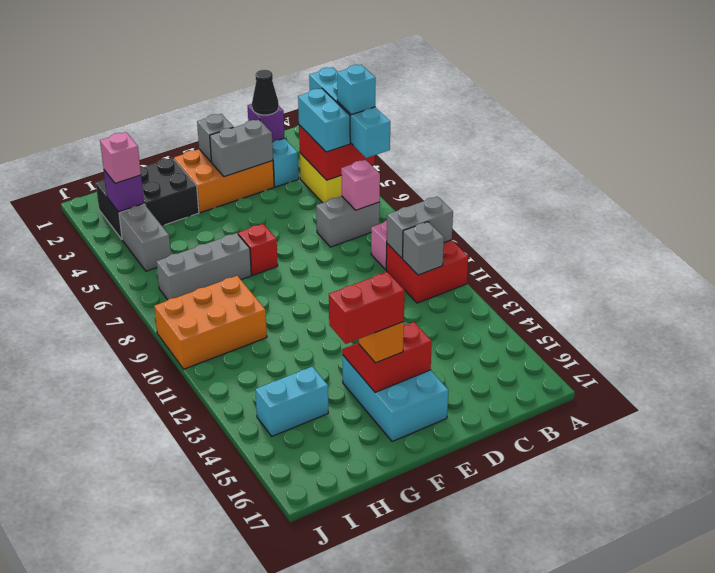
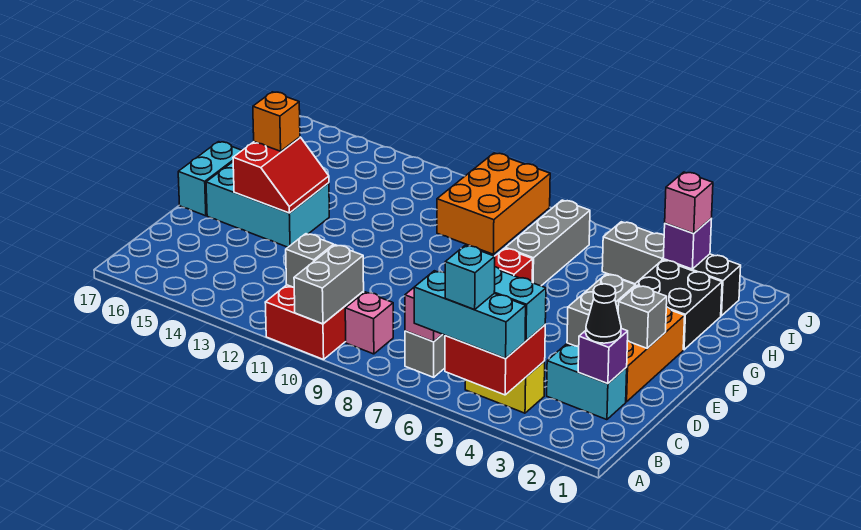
cyan brick A3:A6 level 3 -> cyan brick A4:A6 level 3
red brick F15:G15 level 4 -> none
cyan brick H14:I14 level 1 -> cyan brick E17:F17 level 1

